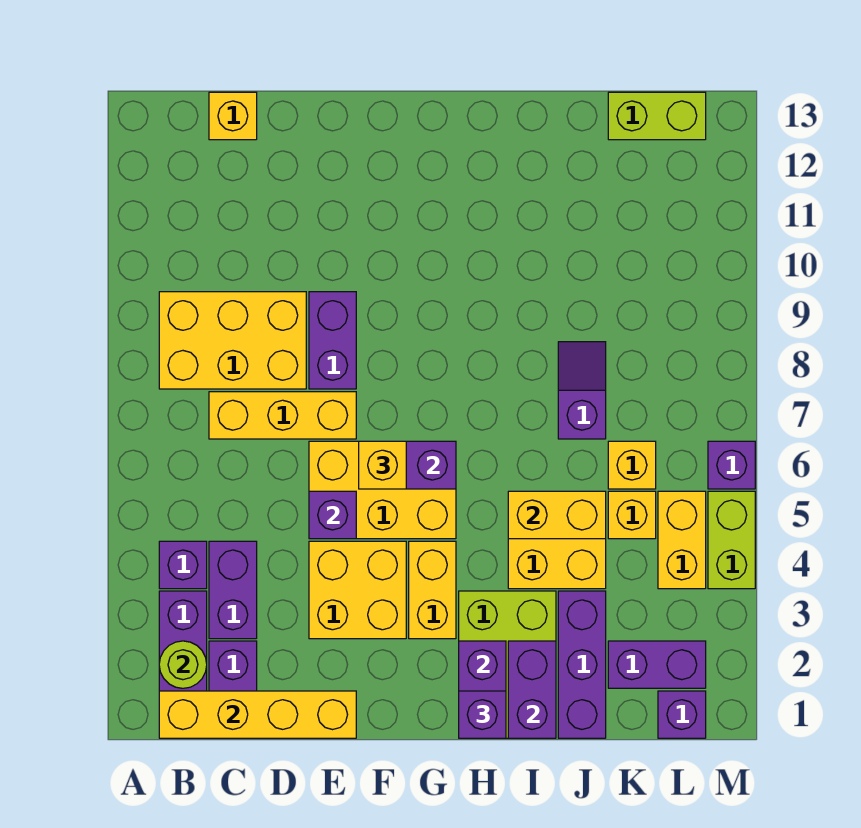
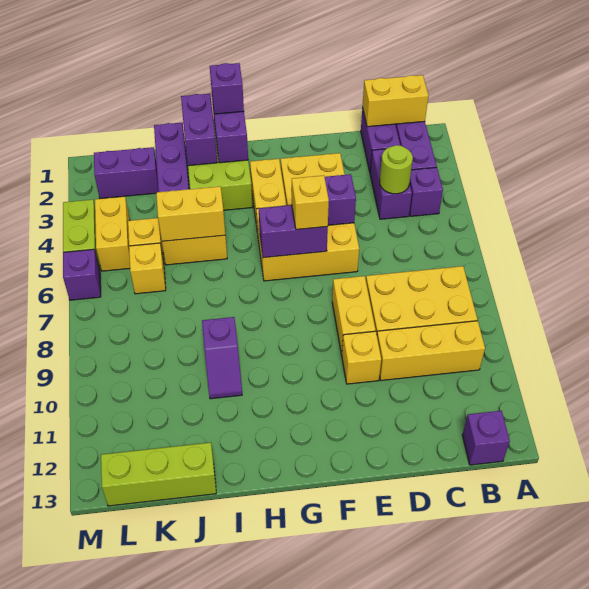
yellow brick B1:E1 level 2 -> yellow brick B1:C1 level 2
lime round brick B2 level 2 -> lime round brick C4 level 2
yellow brick C7:E7 level 1 -> yellow brick B10:D10 level 1
yellow brick C13 level 1 -> yellow brick E10 level 1
purple brick E8:E9 level 1 -> yellow brick E8:E9 level 1
purple slope J7:J8 level 1 top 7 -> purple slope I9:I10 level 1 top 9
lime brick K13:L13 level 1 -> lime brick J13:L13 level 1
purple brick L1 level 1 -> purple brick B13 level 1

